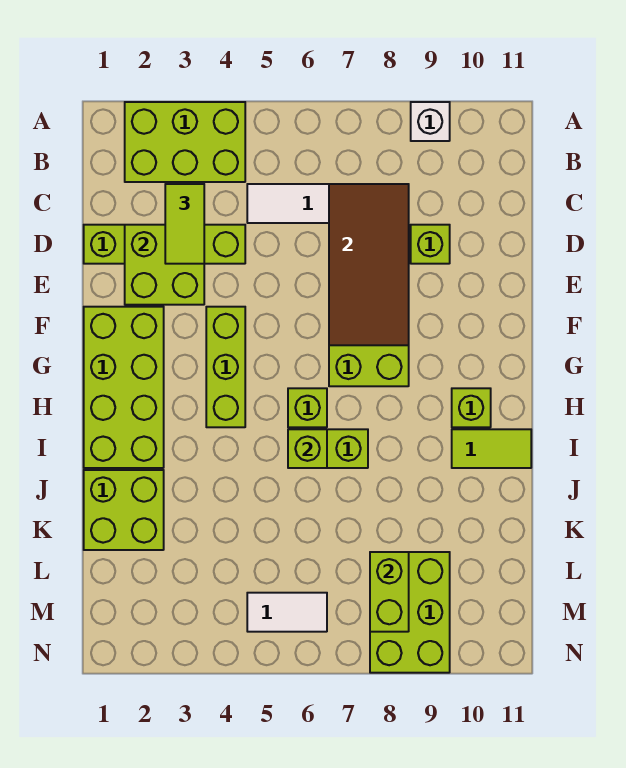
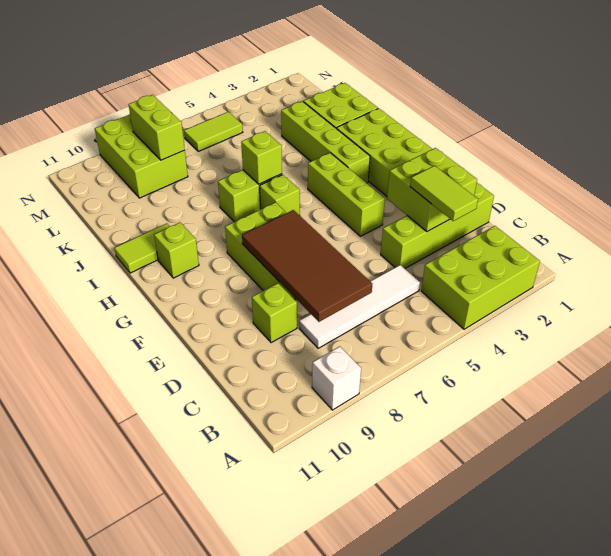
none -> lime brick H3:K3 level 1
white tile M5:M6 level 1 -> lime tile M5:M6 level 1

